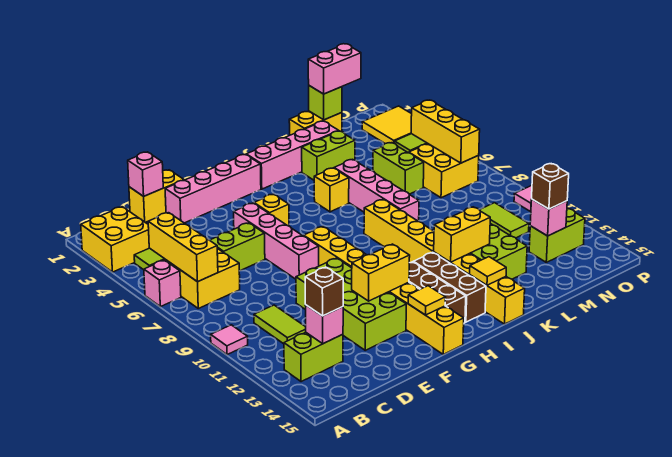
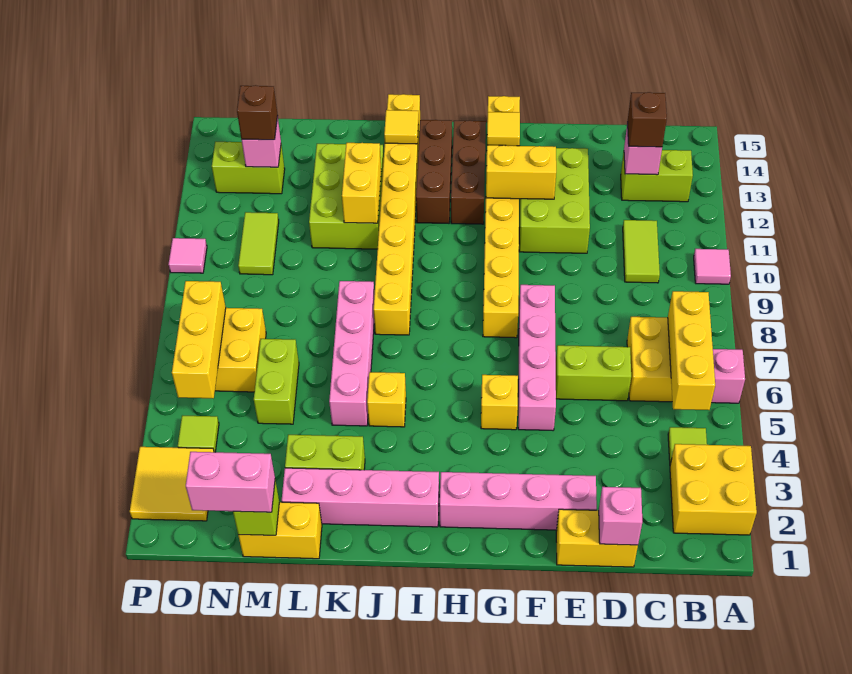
lime brick E10:F13 level 1 -> lime brick E11:F13 level 1
yellow brick J12:K12 level 2 -> yellow brick K11:K12 level 2

